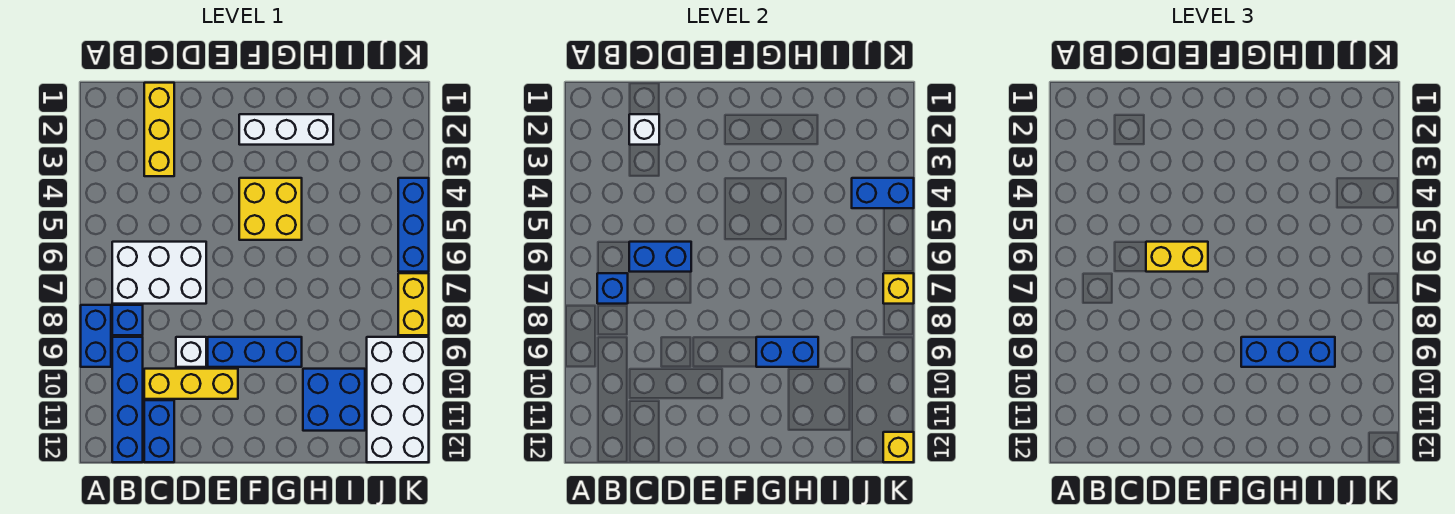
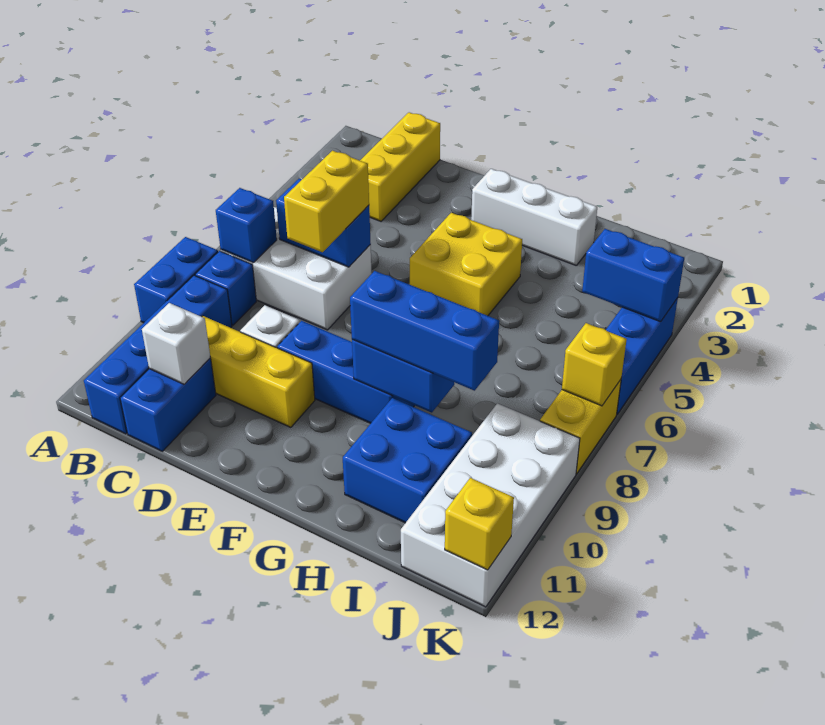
white brick C2 level 2 -> white brick C11 level 2
yellow brick D6:E6 level 3 -> yellow brick D6:D7 level 3

